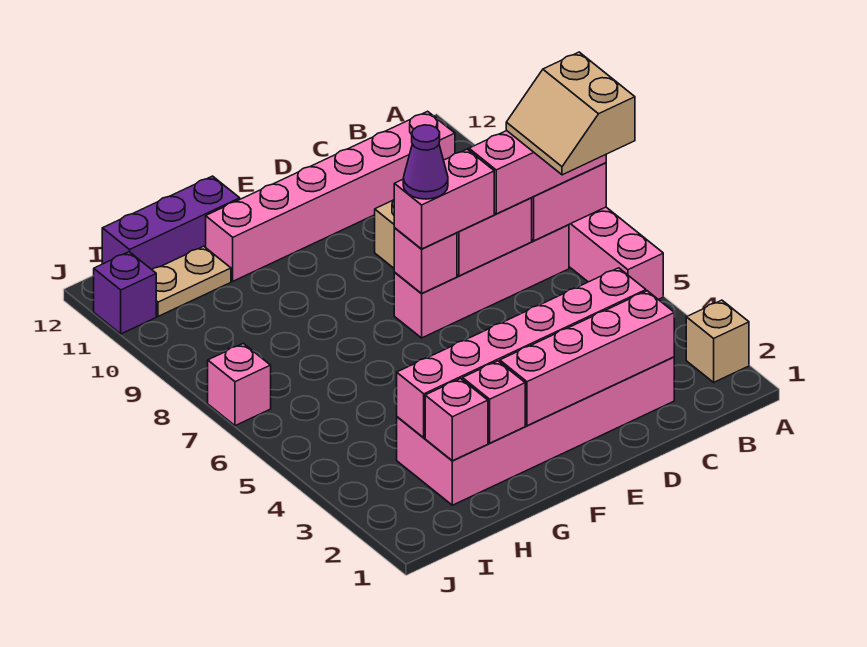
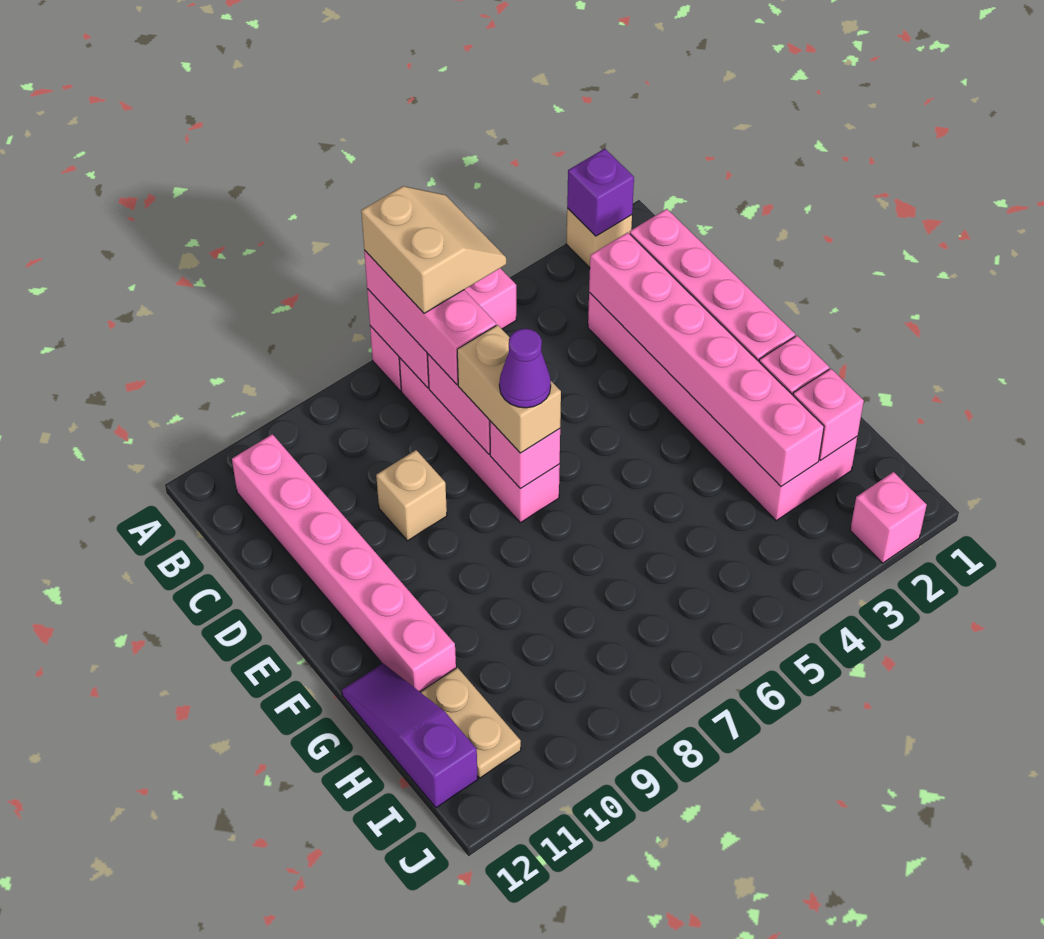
tan slope A6:B7 level 4 top A -> tan slope A6:B7 level 4 top 7
pink brick D7:E7 level 3 -> tan brick D7:E7 level 3
purple brick G12:I12 level 1 -> purple slope G12:I12 level 1 top I
pink brick J7 level 1 -> pink brick J2 level 1
purple brick J11 level 1 -> purple brick A2 level 2

